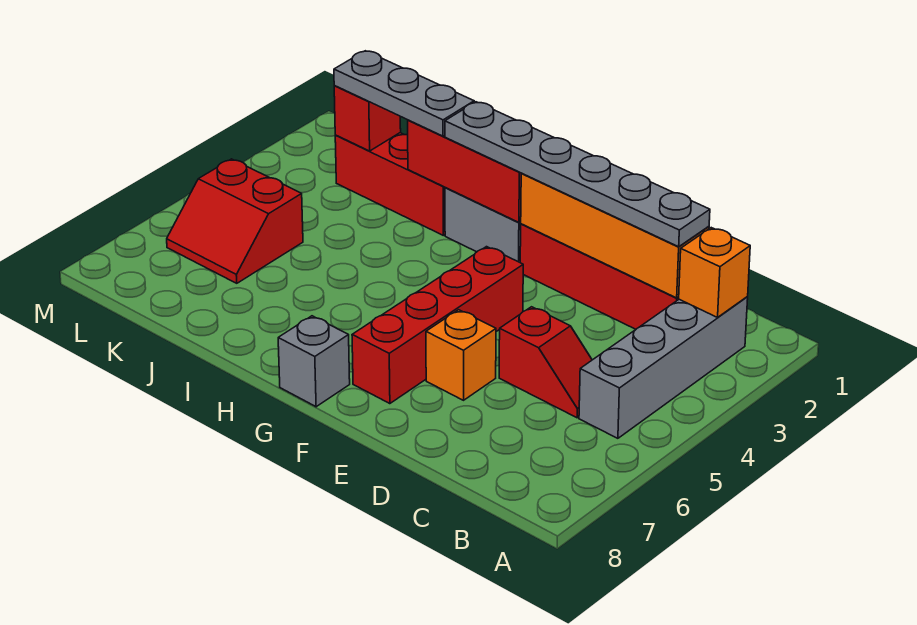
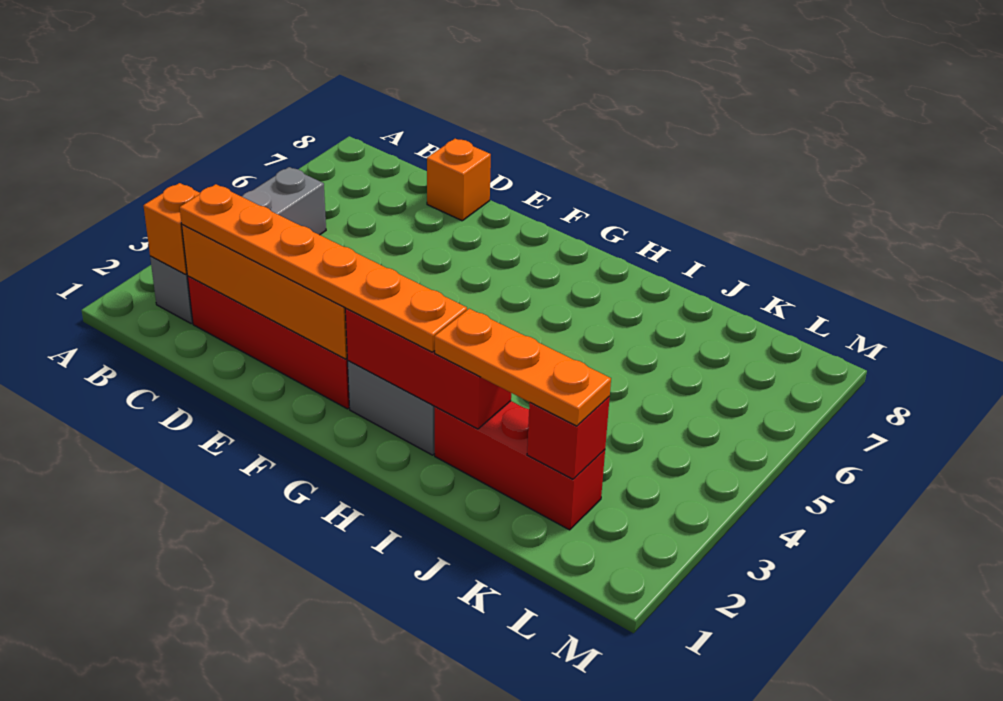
grey plate C2:H2 level 3 -> orange plate C2:H2 level 3
red slope C5:D5 level 1 top D -> none
orange brick E6 level 1 -> orange brick D8 level 1
red brick F4:F7 level 1 -> none
grey brick G8 level 1 -> none
grey plate I2:K2 level 3 -> orange plate I2:K2 level 3
red slope K5:L6 level 1 top 5 -> none

